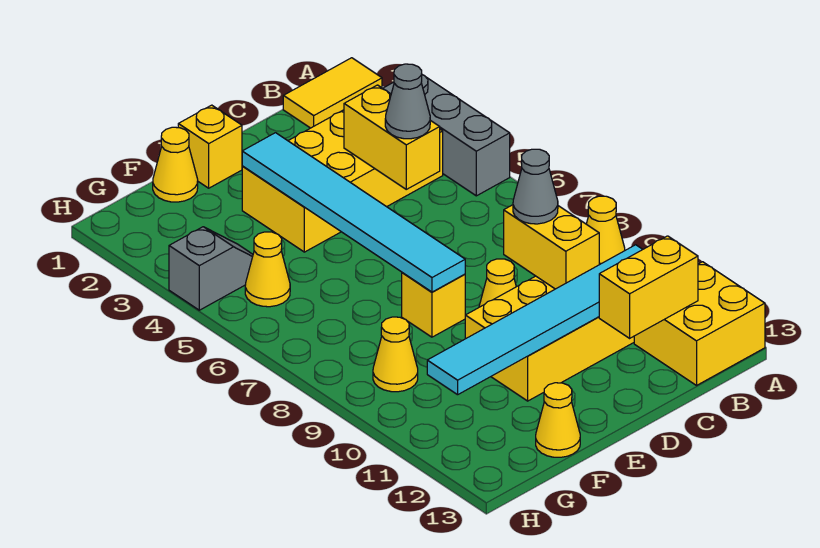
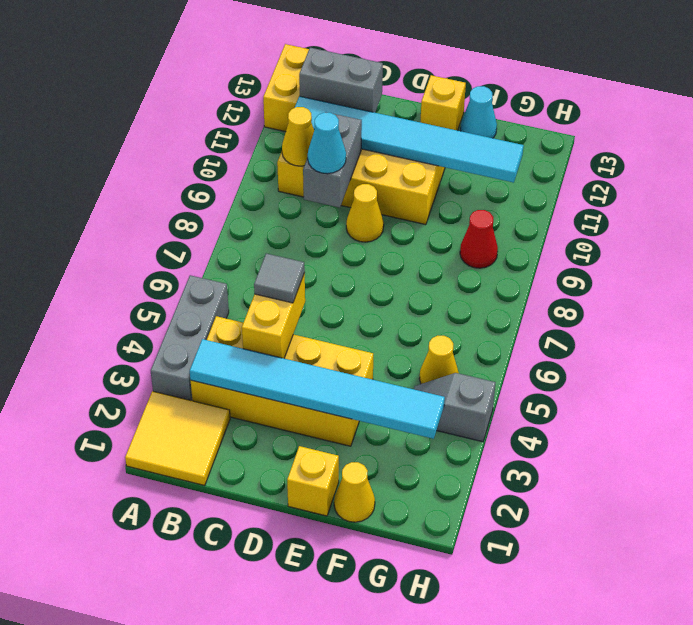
yellow tile A1:B1 level 1 -> yellow tile A1:B2 level 1
yellow brick B12:C12 level 2 -> grey brick B12:C12 level 2
grey cone C5 level 3 -> grey tile C5 level 3
yellow brick C9:C10 level 2 -> grey brick C9:C10 level 2
grey cone C9 level 3 -> cyan cone C9 level 3
cyan tile E3:E8 level 2 -> cyan tile B3:G3 level 2
yellow brick E8 level 1 -> yellow brick E13 level 1
yellow cone F13 level 1 -> cyan cone F13 level 1
yellow cone G9 level 1 -> red cone G9 level 1

